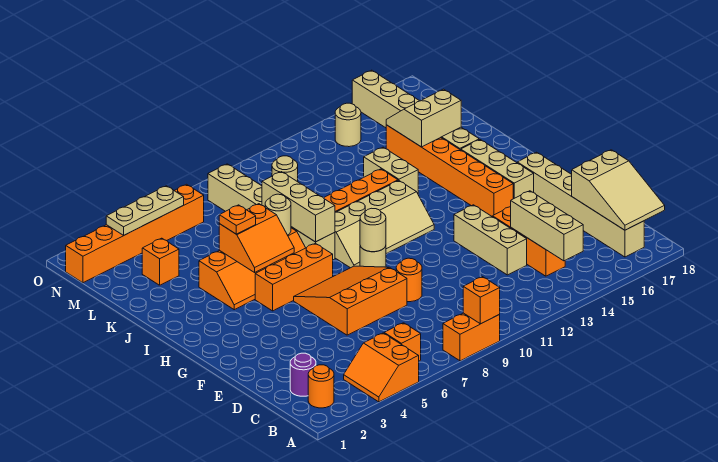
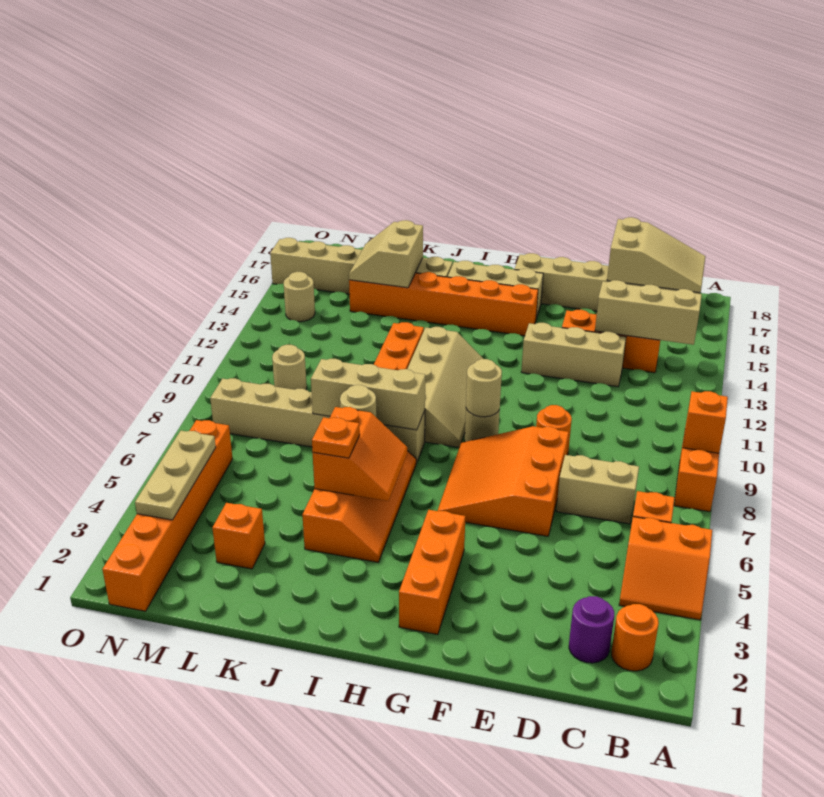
orange brick H5:H7 level 1 -> orange brick G2:G4 level 1
tan brick J13:K13 level 1 -> tan brick C7:D7 level 1

